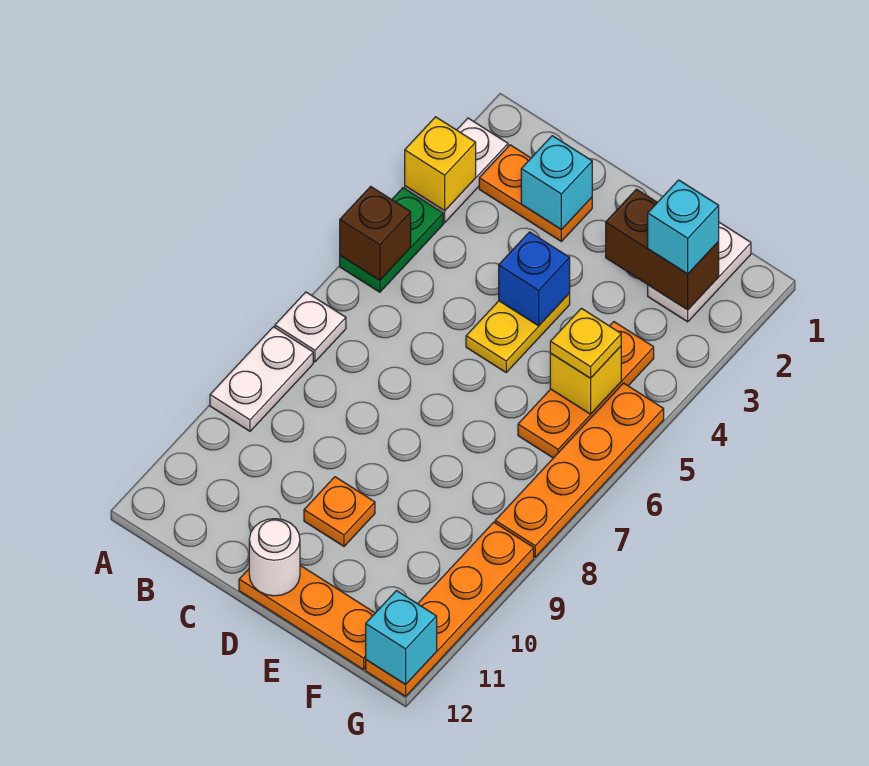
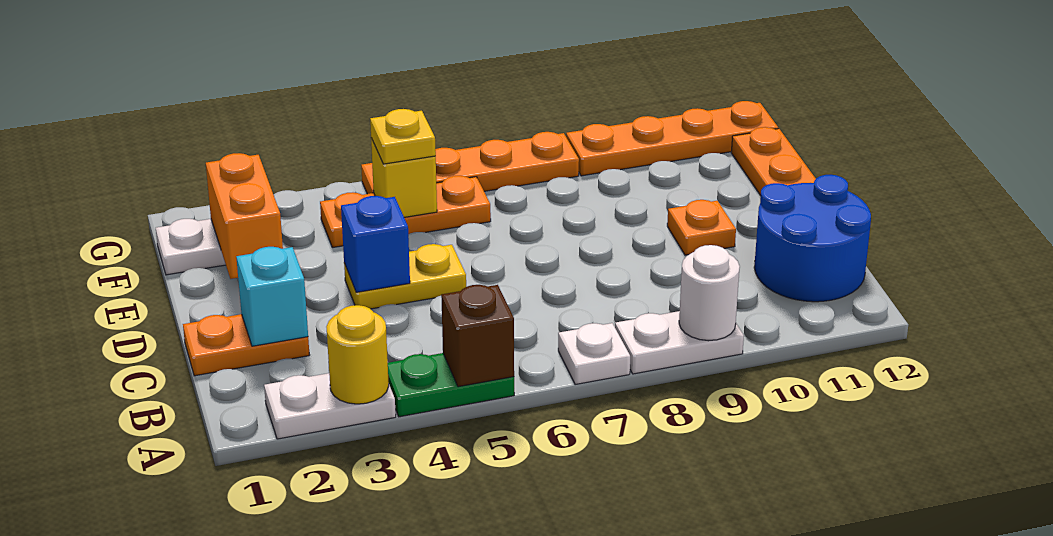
yellow brick A3 level 2 -> yellow round brick A3 level 2
orange plate B2:C2 level 1 -> orange plate C1:C2 level 1
none -> blue round brick B11:C12 level 1
white round brick D12 level 2 -> white round brick A9 level 2
brown brick E2:F2 level 2 -> orange brick E2:F2 level 2
cyan brick F2 level 3 -> none
cyan brick G12 level 2 -> none

